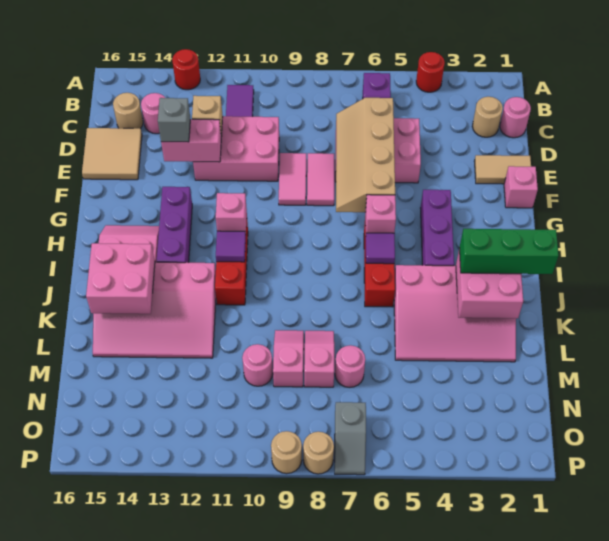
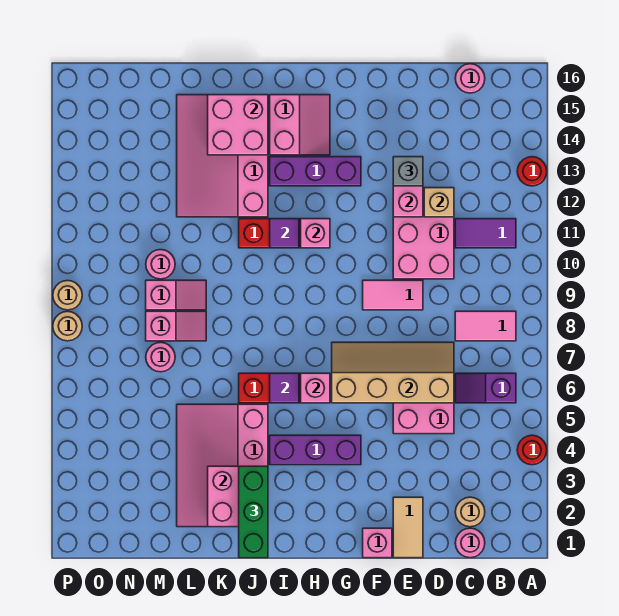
pink round brick C14 level 1 -> pink round brick C16 level 1
tan round brick C15 level 1 -> none
tan tile D15:E16 level 1 -> none
pink tile E8:F8 level 1 -> pink tile B8:C8 level 1
grey slope O7:P7 level 1 top O -> none

